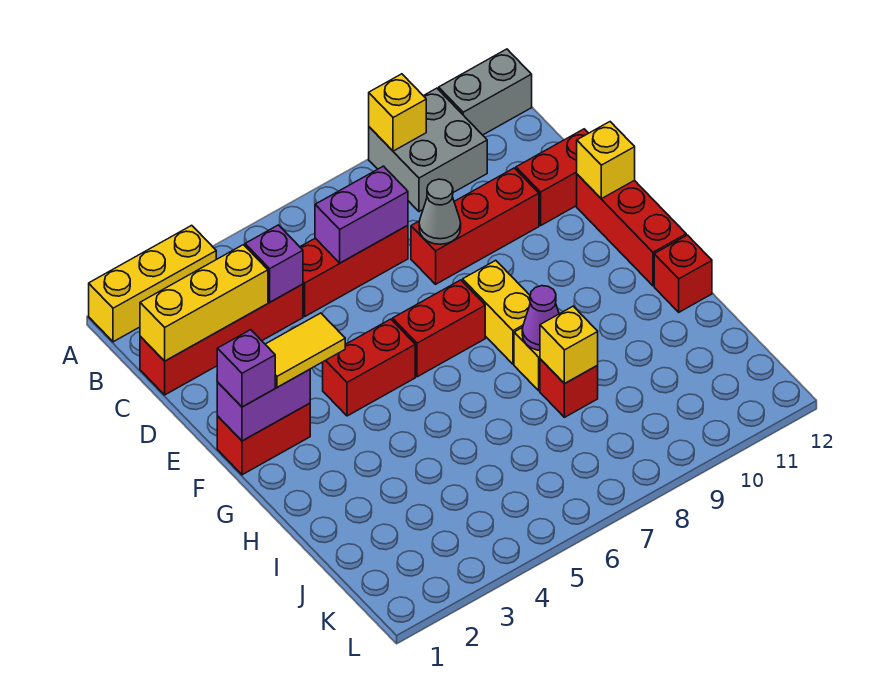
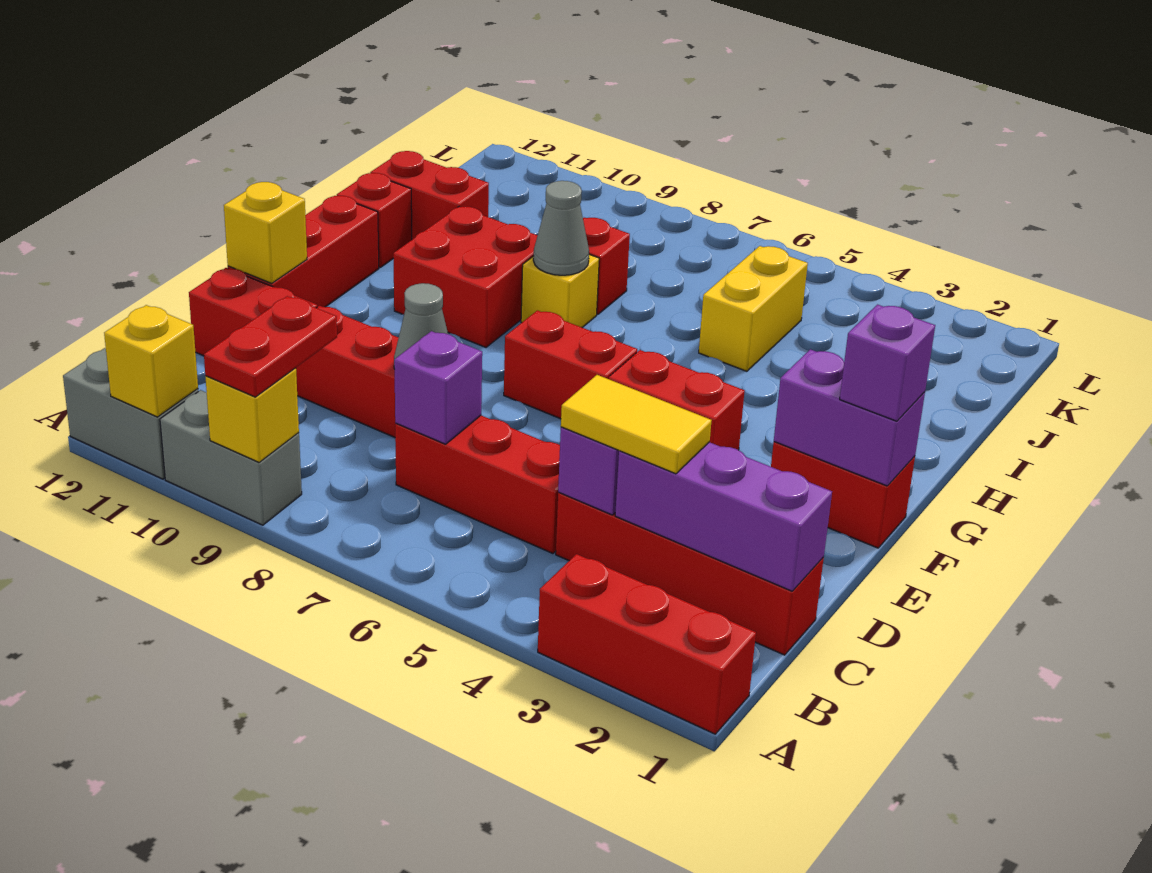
yellow brick A1:A3 level 1 -> red brick A1:A3 level 1
grey brick A9:B10 level 1 -> grey brick A9:A10 level 1
none -> red plate A9:B9 level 3
yellow brick C1:C3 level 2 -> purple brick C1:C3 level 2
purple brick C6:C7 level 2 -> purple brick C7 level 2
yellow tile F2:F3 level 3 -> yellow tile C3:C4 level 3
yellow brick F8:G8 level 1 -> yellow brick I5:J5 level 1
none -> red brick G9:H10 level 1
purple cone H8 level 2 -> grey cone H8 level 2
yellow brick I8 level 2 -> yellow brick A11 level 2
none -> red brick I11:I12 level 1

